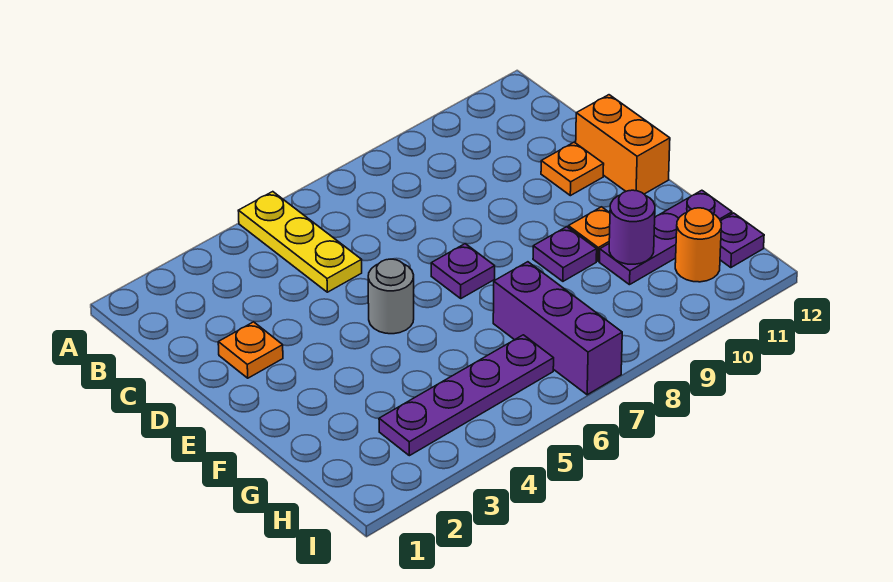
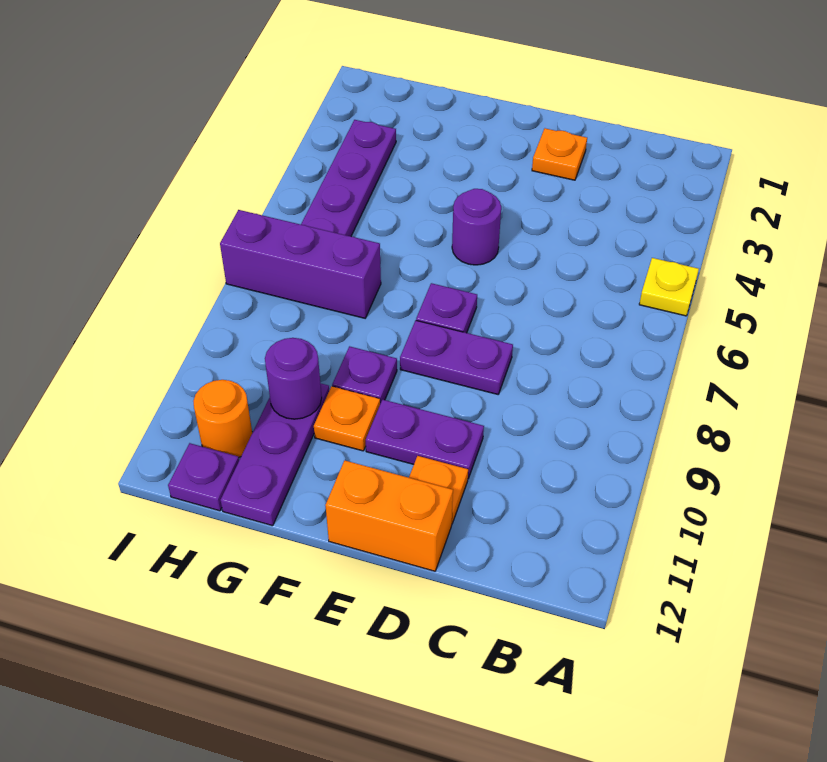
yellow plate A5:C5 level 1 -> yellow plate A5 level 1
none -> purple plate D8:E8 level 1
none -> purple plate D10:E10 level 1
grey round brick E5 level 1 -> purple round brick E5 level 1

